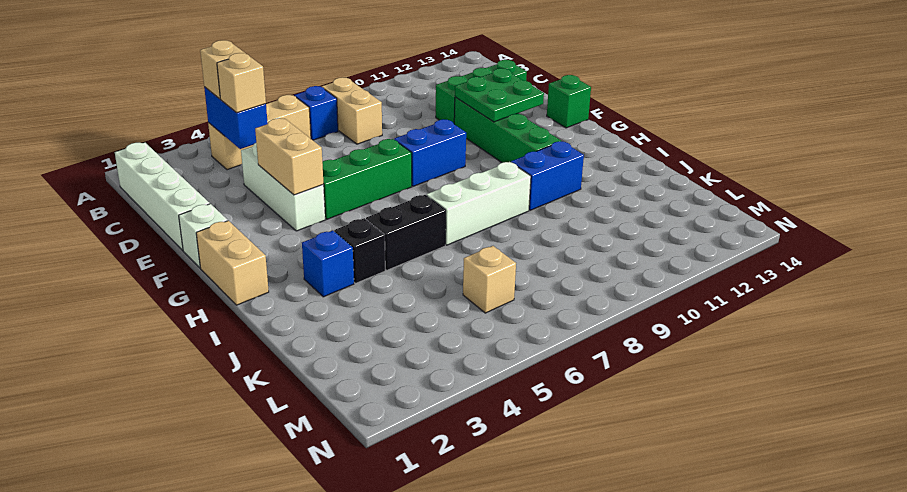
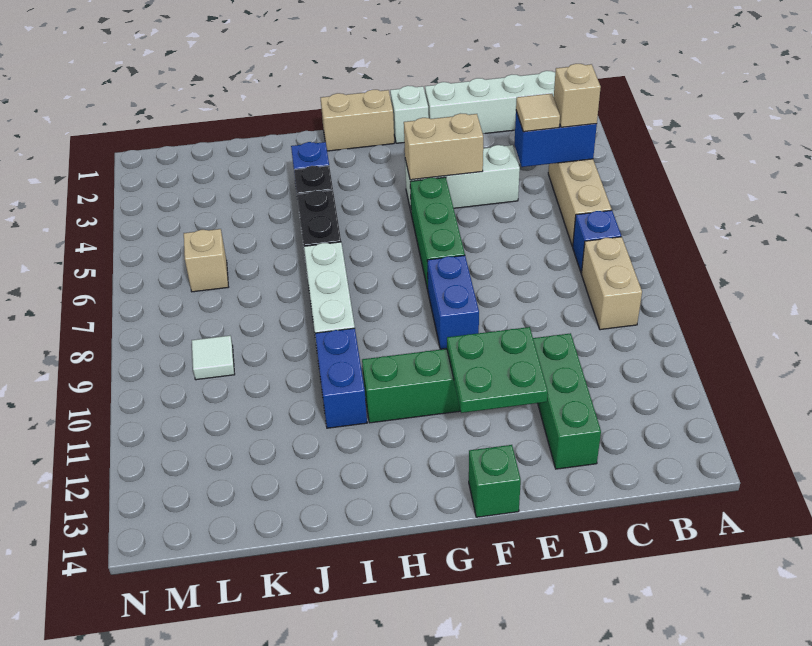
tan brick B8:C8 level 1 -> tan brick B8:B9 level 1
tan brick C4 level 3 -> tan tile C4 level 3
none -> white tile L9 level 1

